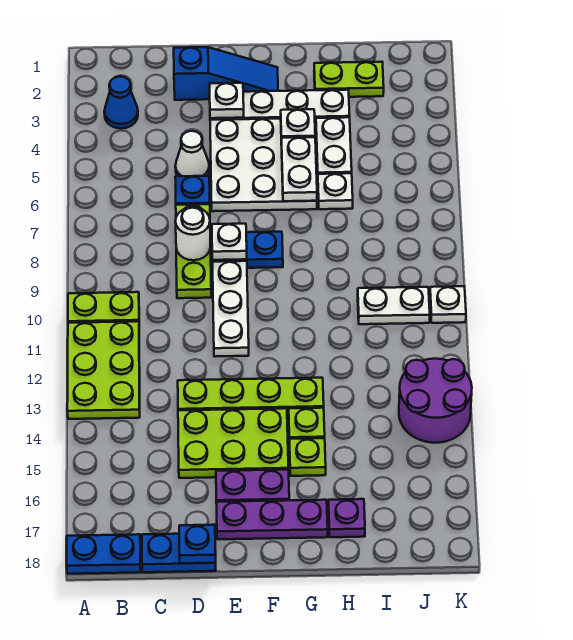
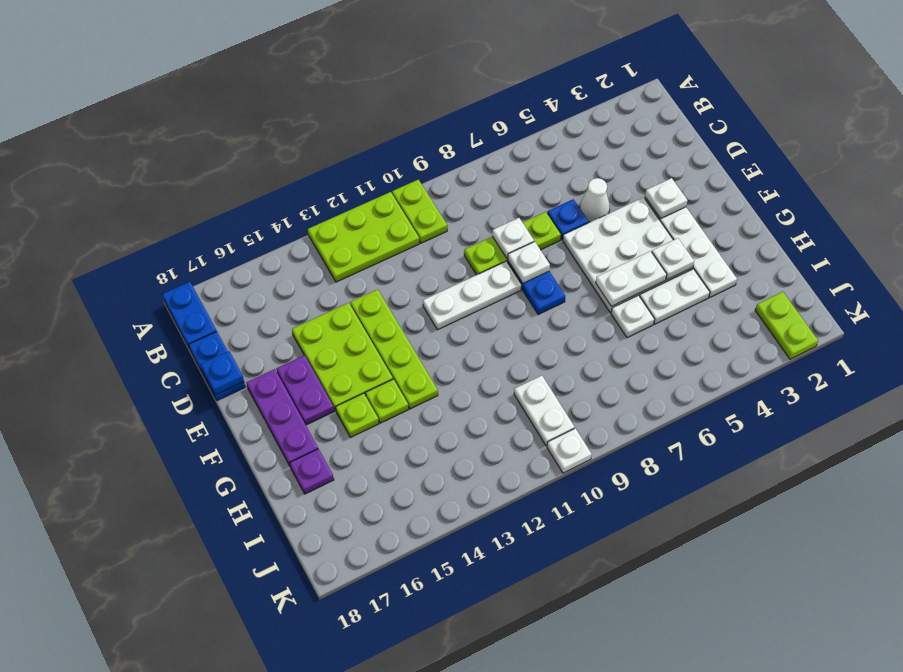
blue cone B3 level 1 -> none
blue slope D2:F2 level 1 top D -> none
white round brick D8 level 2 -> white plate D8 level 2
lime plate H2:I2 level 1 -> lime plate J2:K2 level 1
purple round brick J13:K14 level 1 -> none

